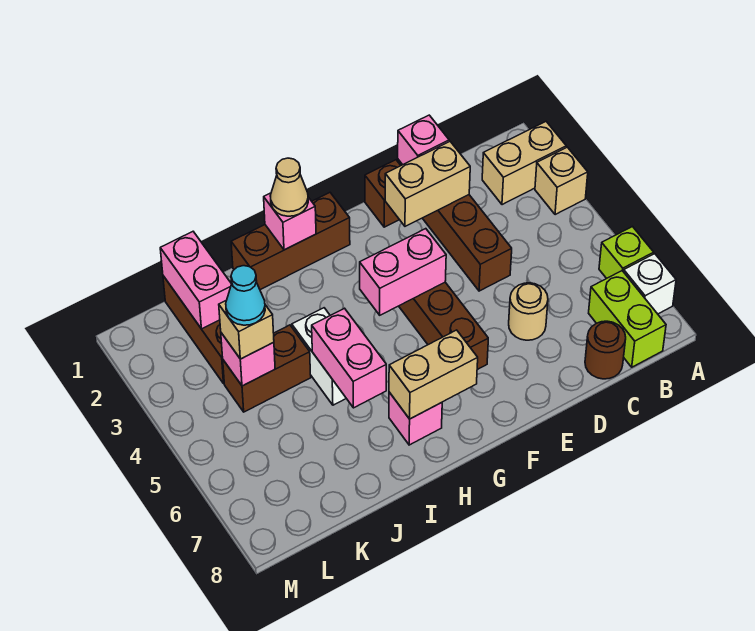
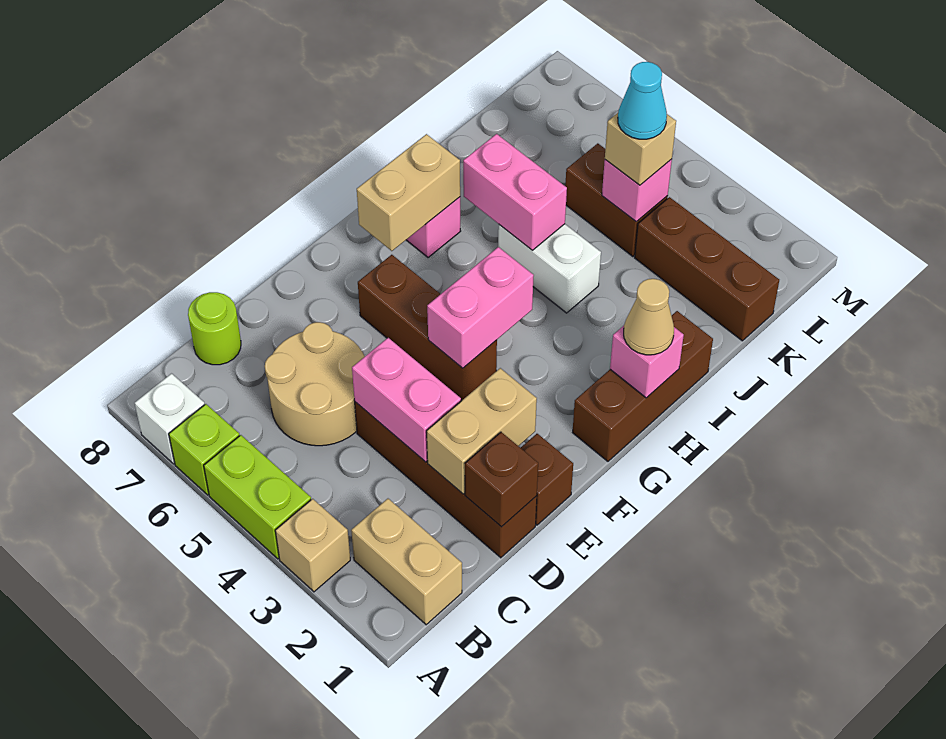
tan brick A2:B2 level 1 -> tan brick B1:B2 level 1
lime brick B7:B8 level 1 -> lime brick A4:A5 level 1
brown round brick C8 level 1 -> lime round brick C8 level 1
pink brick D1 level 2 -> brown brick D1 level 2
tan round brick D6 level 1 -> tan round brick C5:D6 level 1
brown brick J4:K4 level 1 -> brown brick K4:K5 level 1
pink brick K1:K2 level 2 -> pink brick D3:D4 level 2

